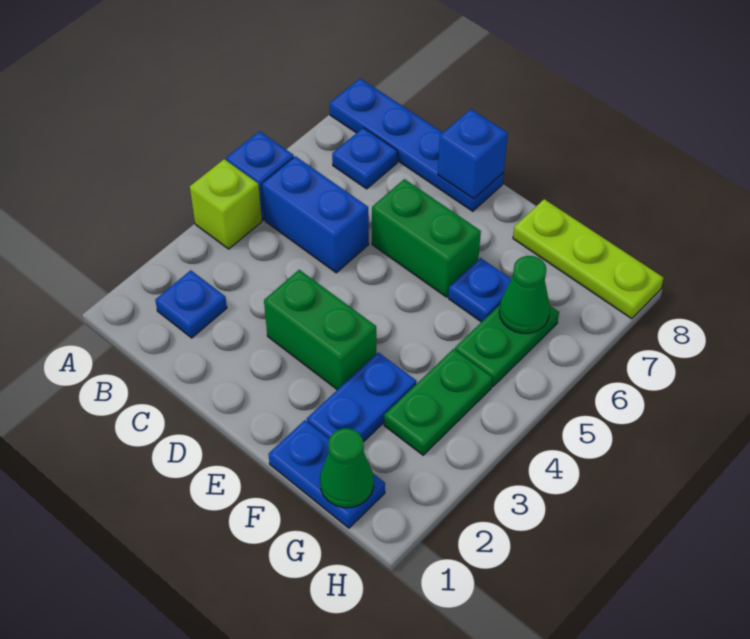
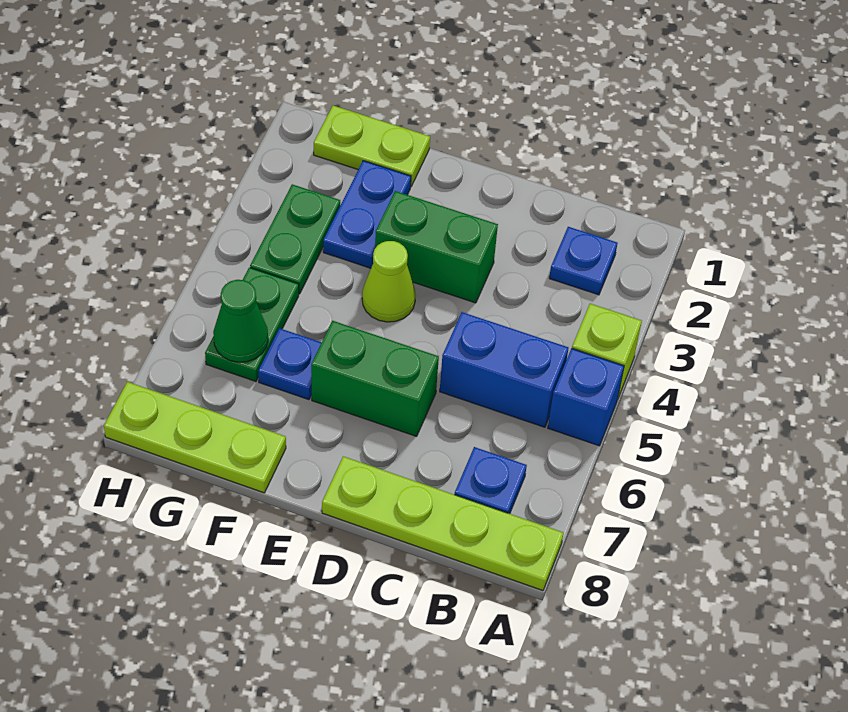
blue plate A8:D8 level 1 -> lime plate A8:D8 level 1
blue brick D8 level 2 -> none
none -> lime cone E4 level 1
blue plate F1:G1 level 1 -> lime plate F1:G1 level 1
green cone G1 level 2 -> none

